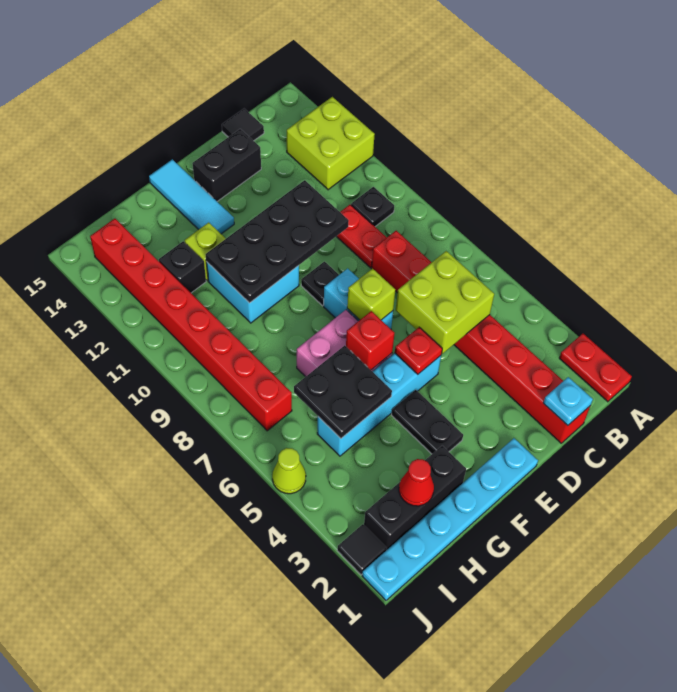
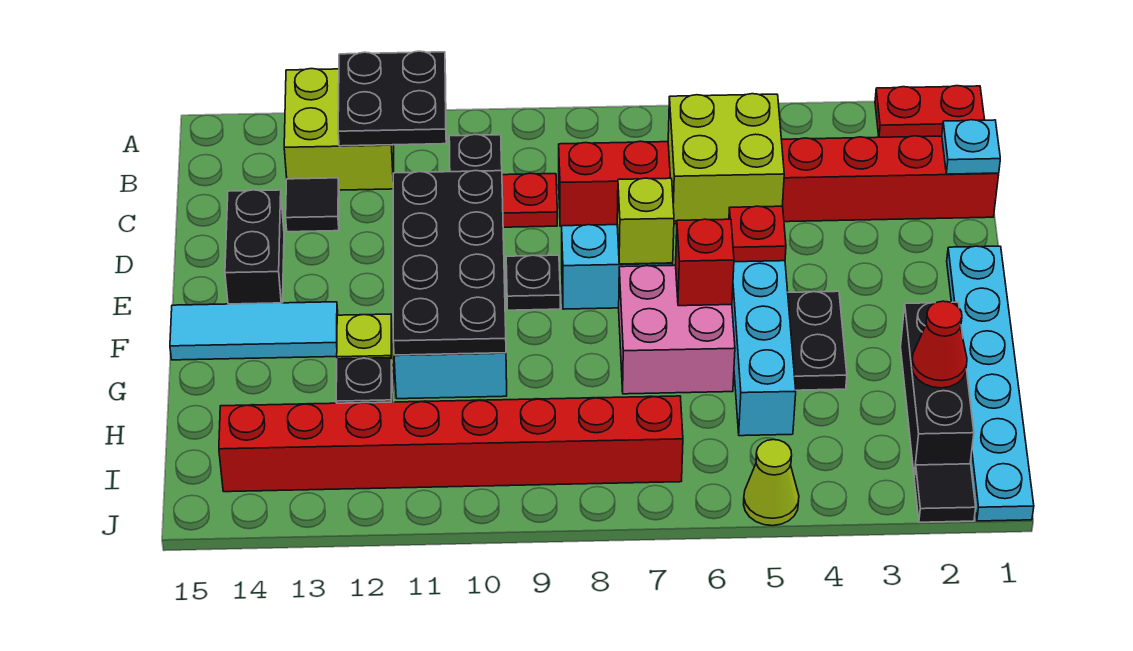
black tile C15 level 1 -> black tile C13 level 1
black plate F3:F4 level 1 -> black plate F4:G4 level 1
black plate G5:H6 level 2 -> black plate A11:B12 level 2

